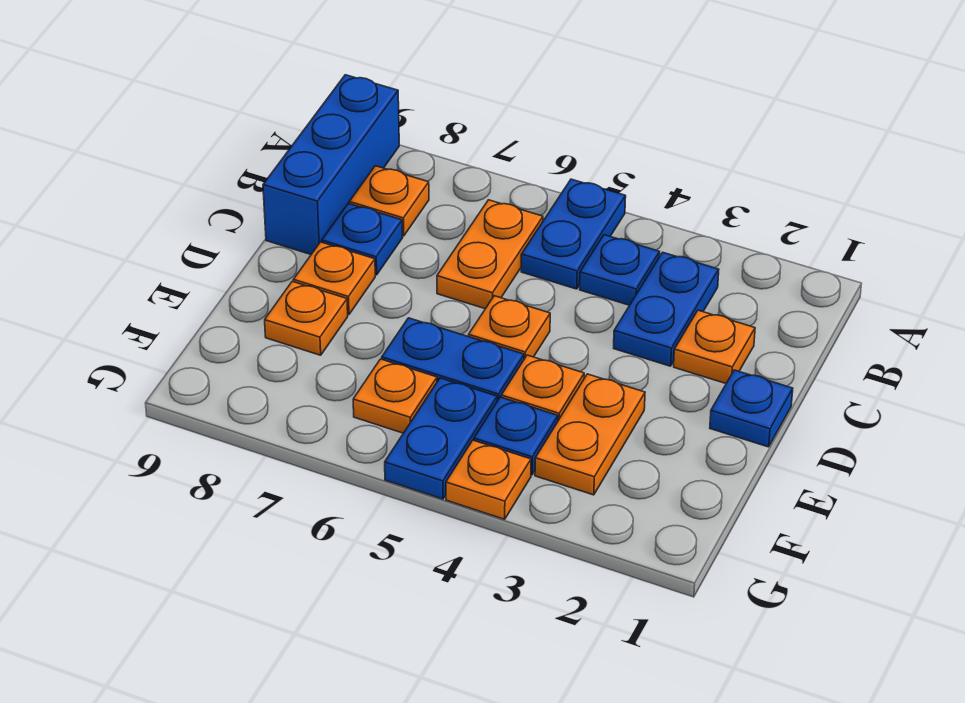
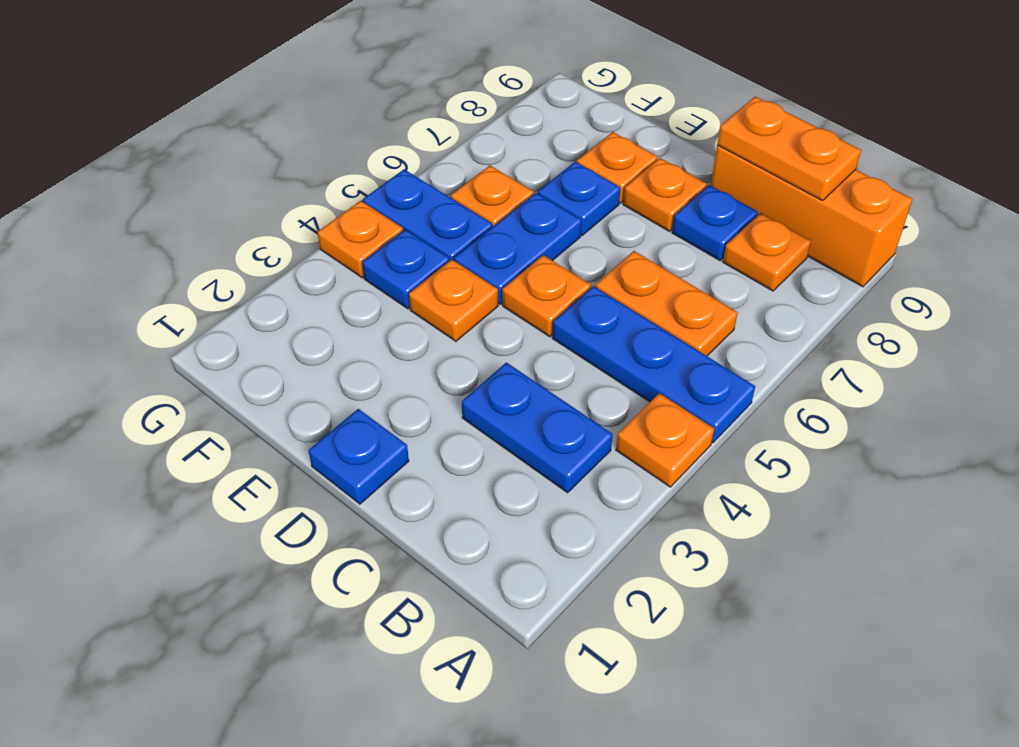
blue plate A5:B5 level 1 -> blue plate A5:C5 level 1
blue brick A9:C9 level 1 -> orange brick A9:C9 level 1
blue plate B4 level 1 -> blue plate E7 level 1
orange plate C2 level 1 -> orange plate A4 level 1
orange plate E3:F3 level 1 -> orange plate B9:C9 level 2

